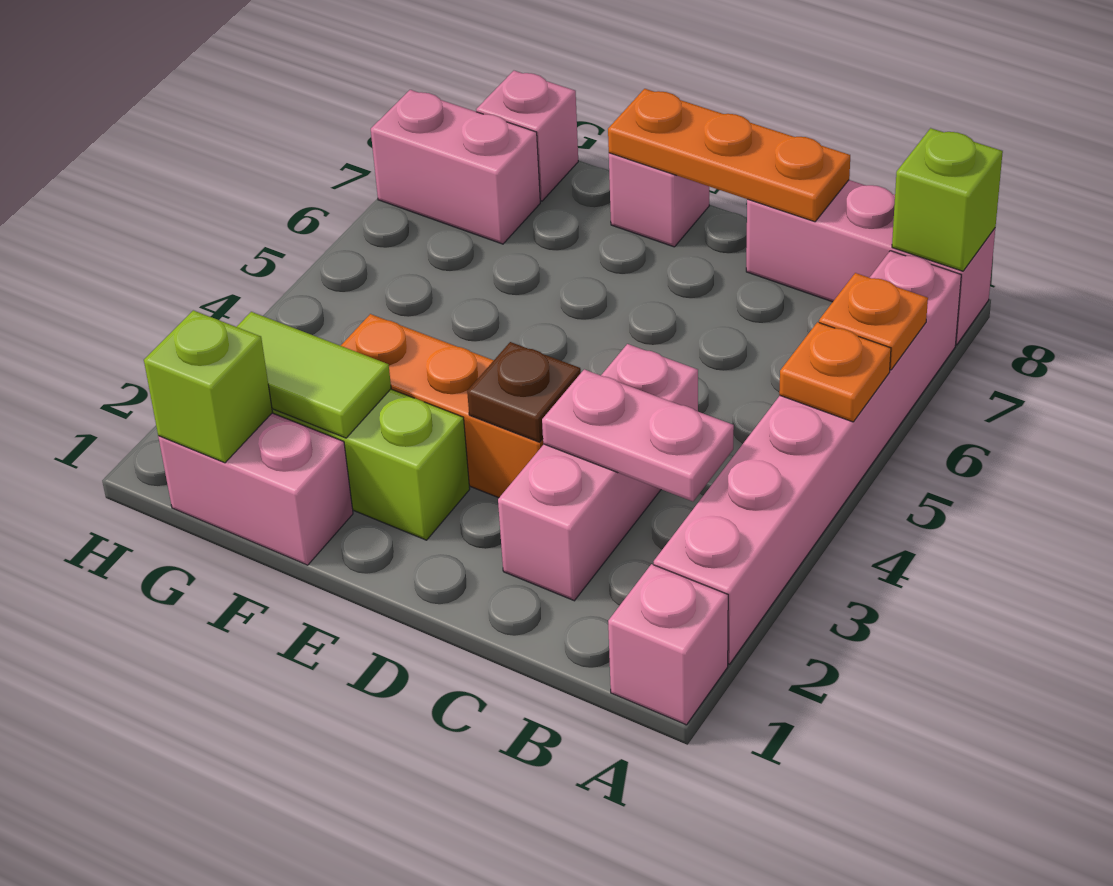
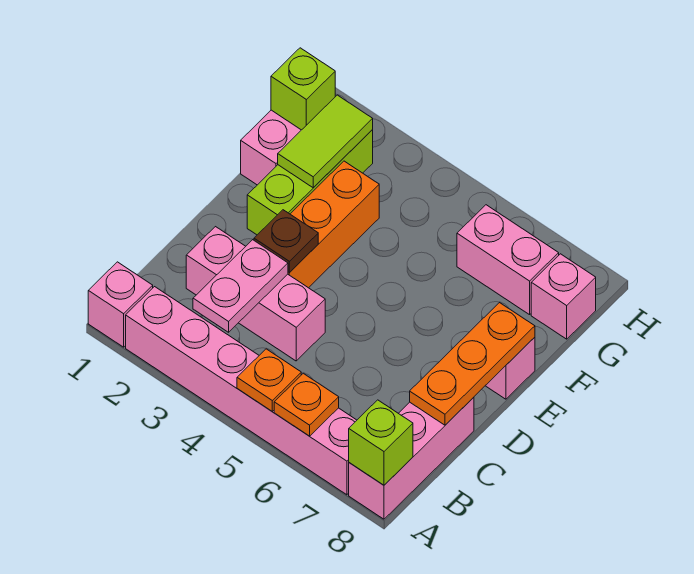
pink brick G7:H7 level 1 -> pink brick G6:G7 level 1

